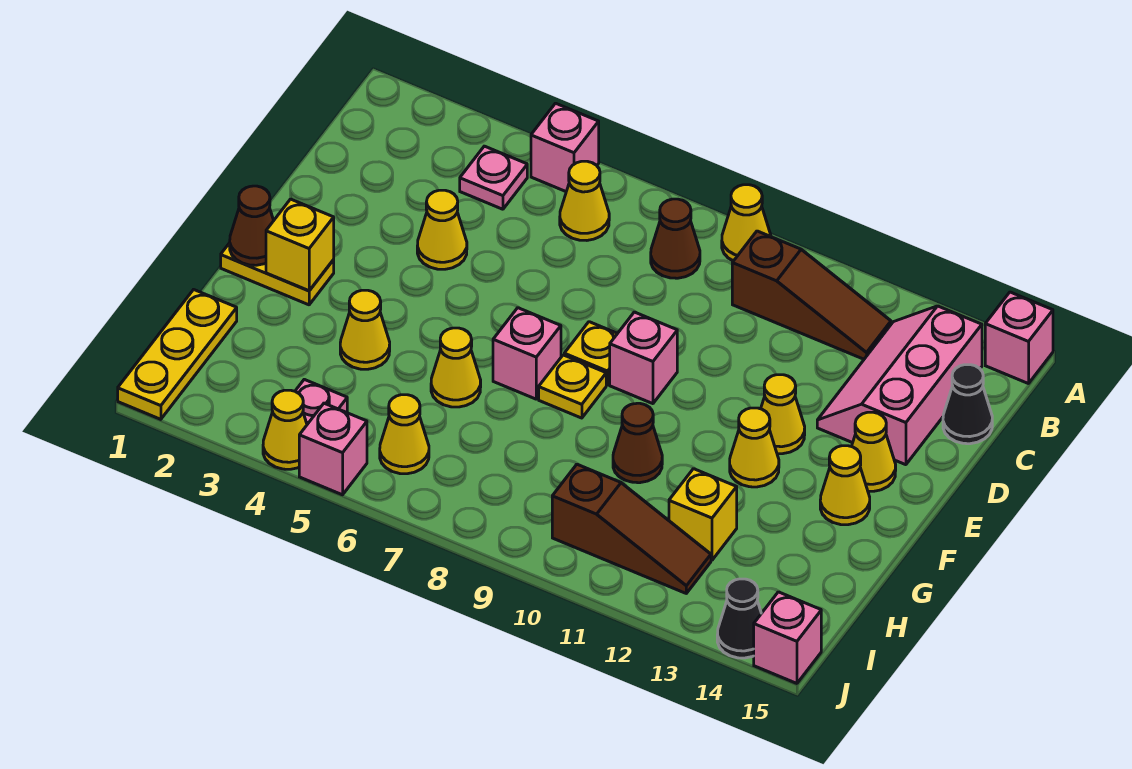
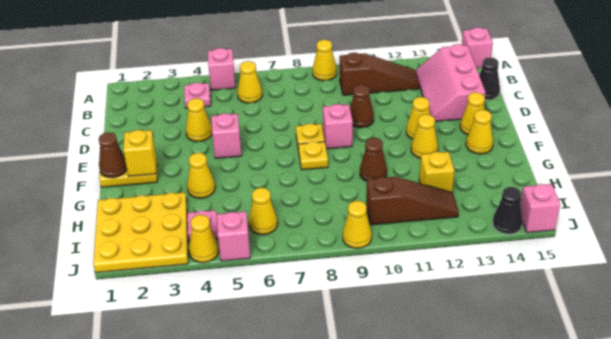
brown cone B8 level 1 -> brown cone D10 level 1
pink brick F7 level 1 -> pink brick E5 level 1
yellow cone G6 level 1 -> yellow cone J9 level 1
yellow plate H1:J1 level 1 -> yellow plate H1:J3 level 1

